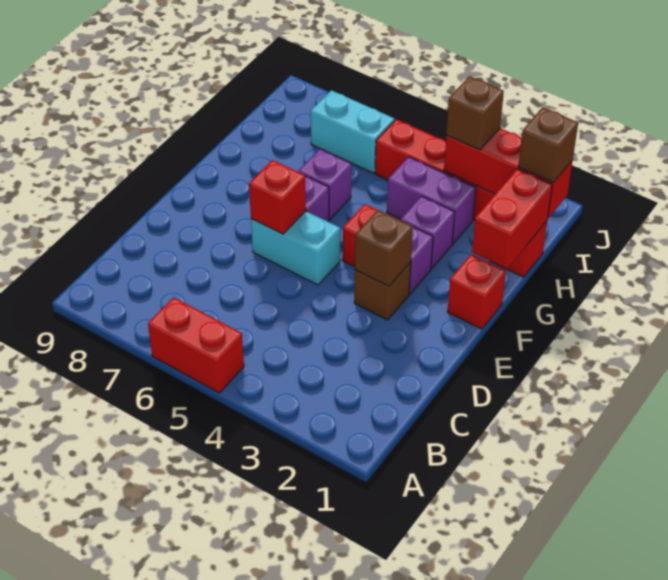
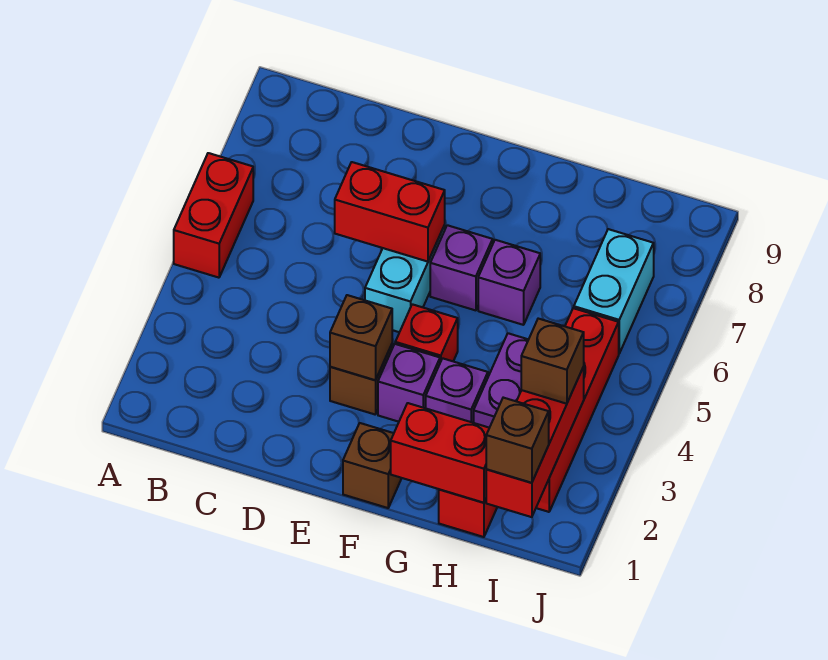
red brick E6 level 2 -> red brick D6:E6 level 2
red brick F1 level 1 -> brown brick F1 level 1

